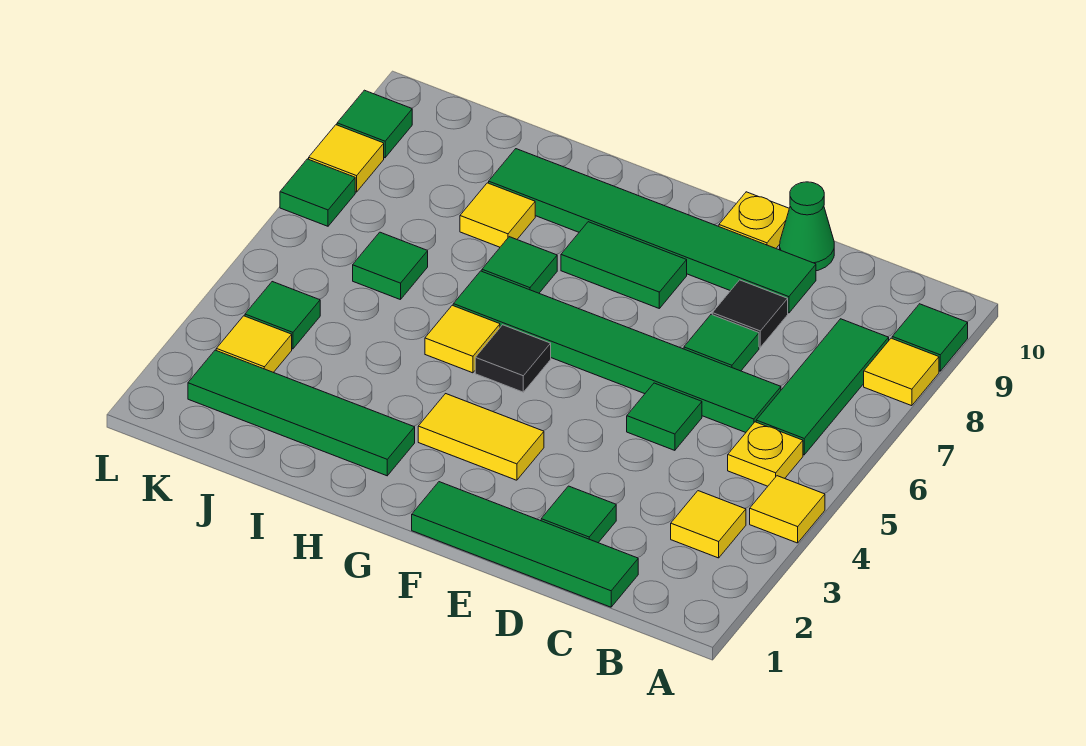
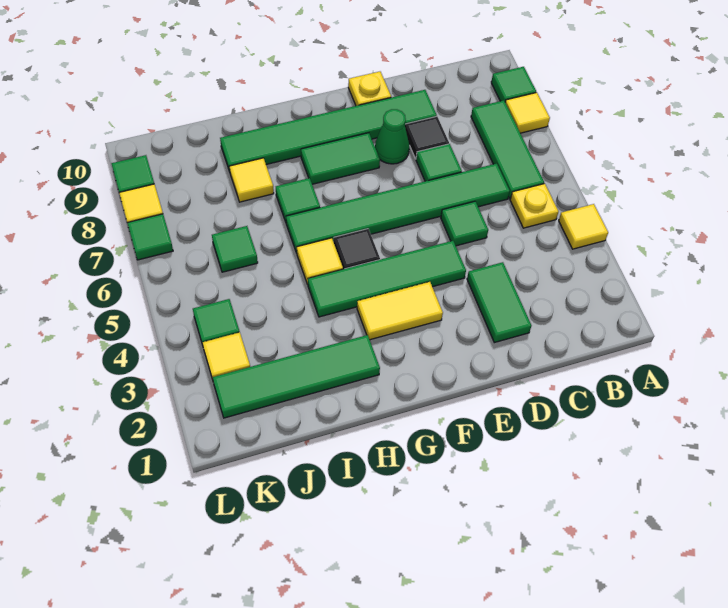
yellow tile B3 level 1 -> none
green tile C1:F1 level 1 -> green tile E4:H4 level 1
green tile D2 level 1 -> green tile D2:D3 level 1
green cone D10 level 1 -> green cone E8 level 1

